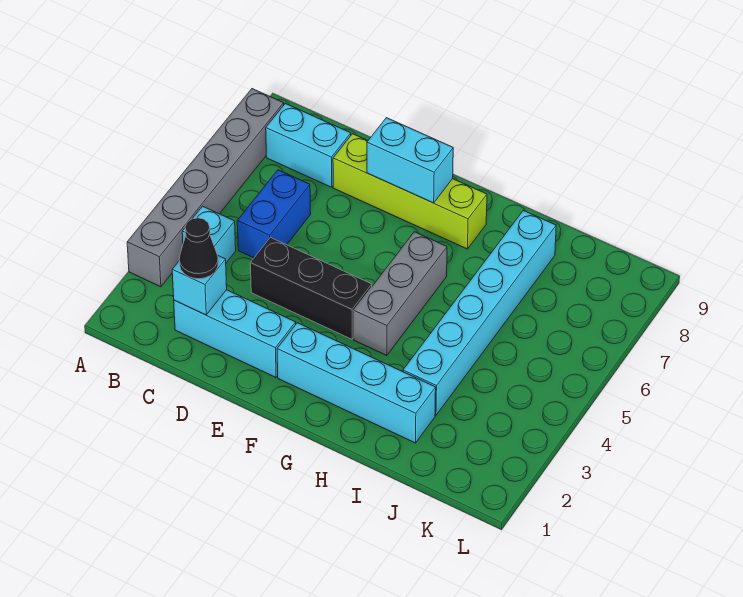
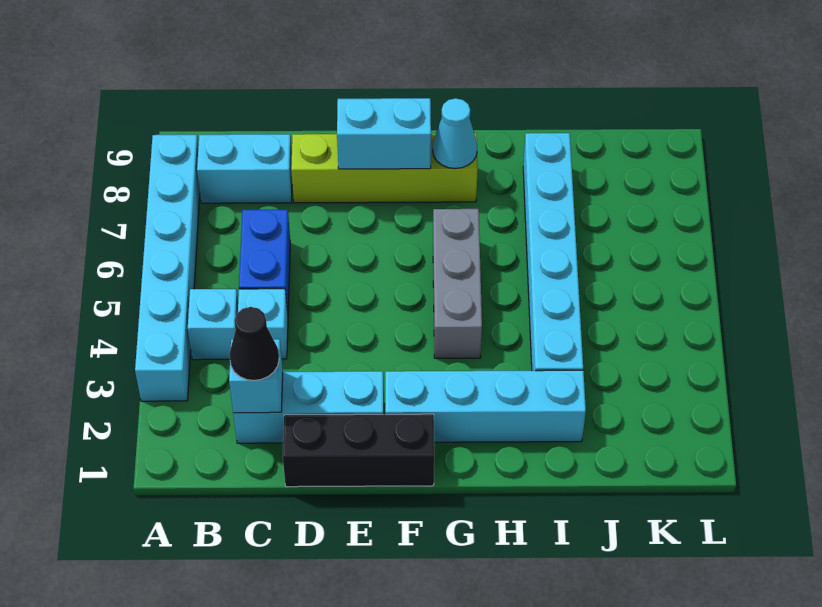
grey brick A3:A8 level 1 -> cyan brick A3:A8 level 1
none -> cyan brick C4 level 1
black brick D4:F4 level 1 -> black brick D1:F1 level 1
none -> cyan cone G8 level 2

